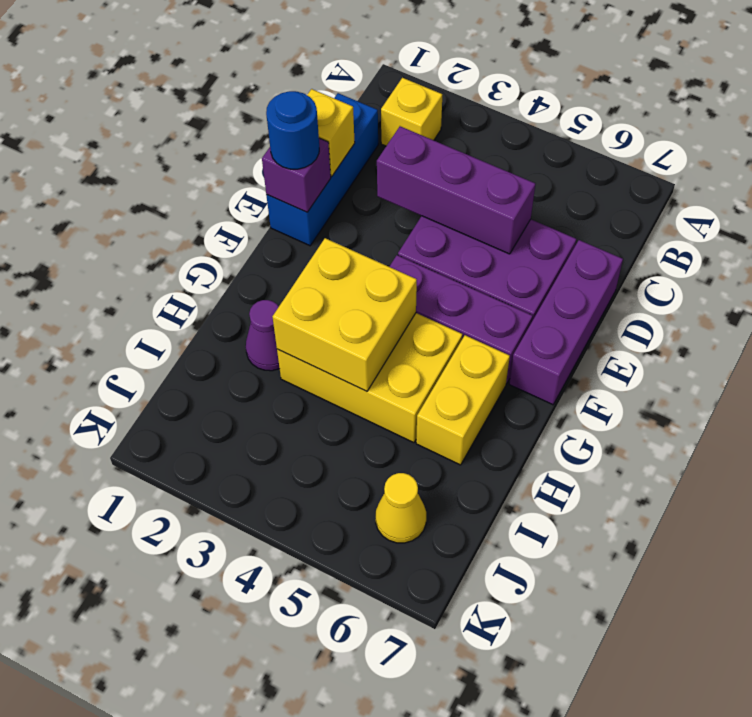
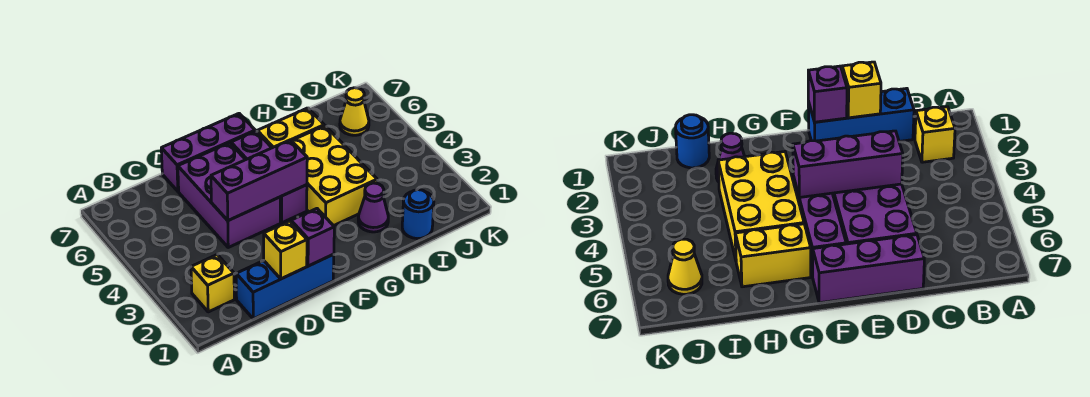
purple brick D3:D5 level 2 -> purple brick D4:F4 level 2
blue round brick E1 level 3 -> blue round brick I1 level 1
yellow brick G3:H4 level 2 -> none

